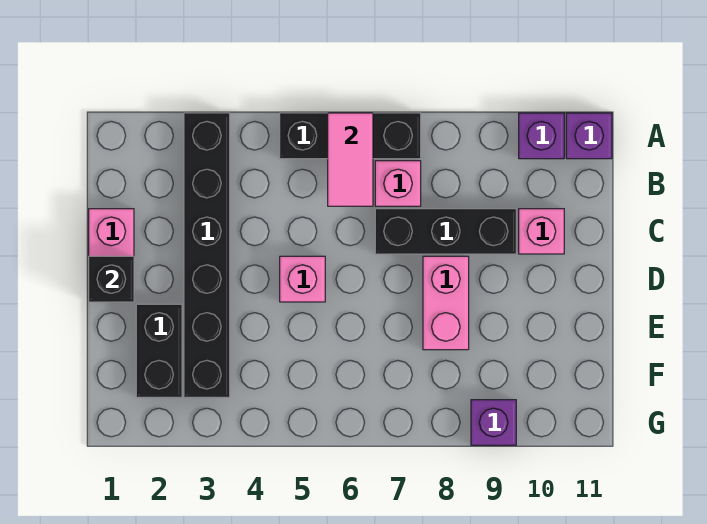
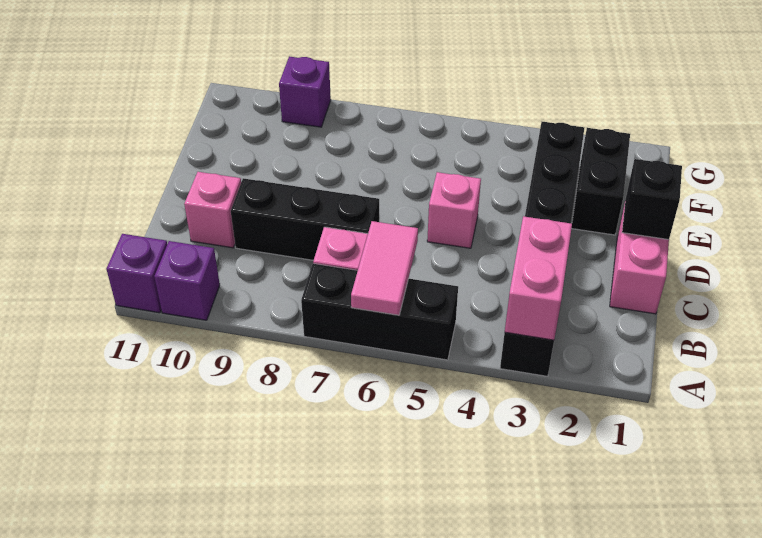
pink brick D8:E8 level 1 -> pink brick A3:B3 level 2

